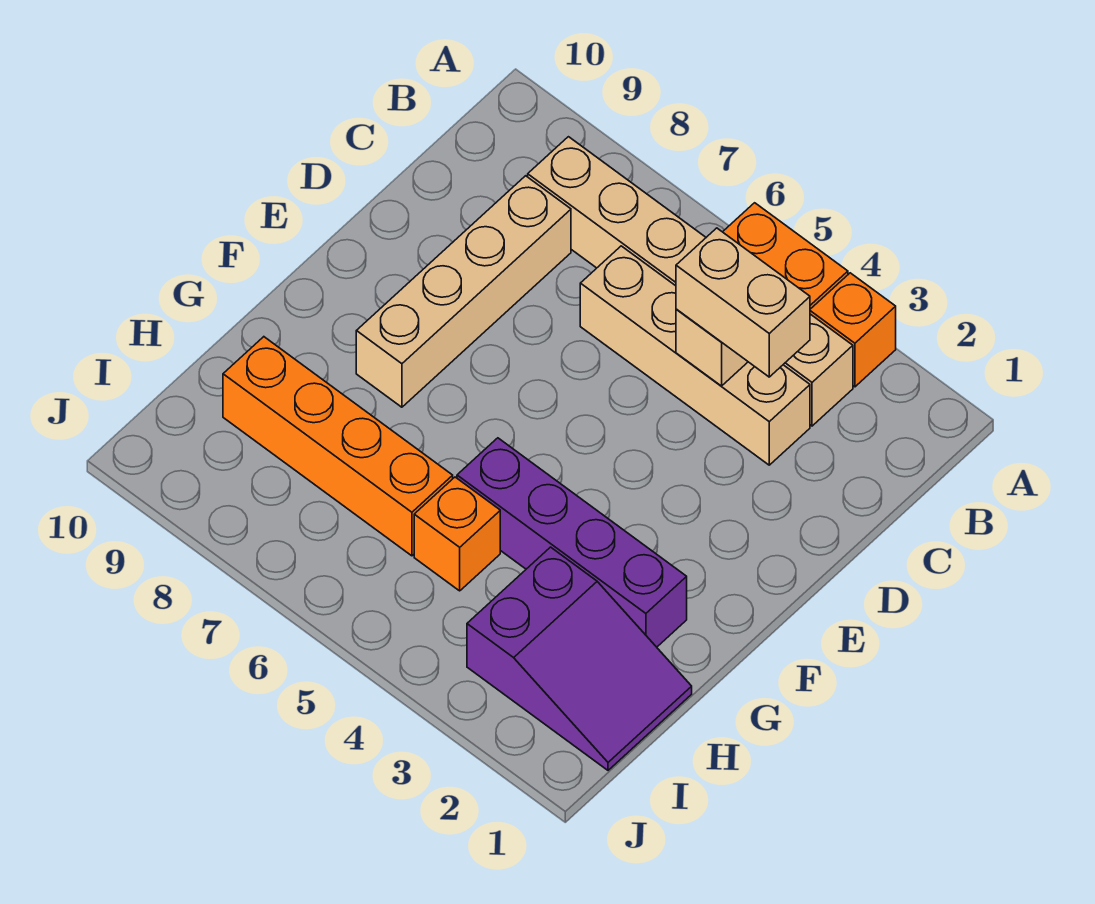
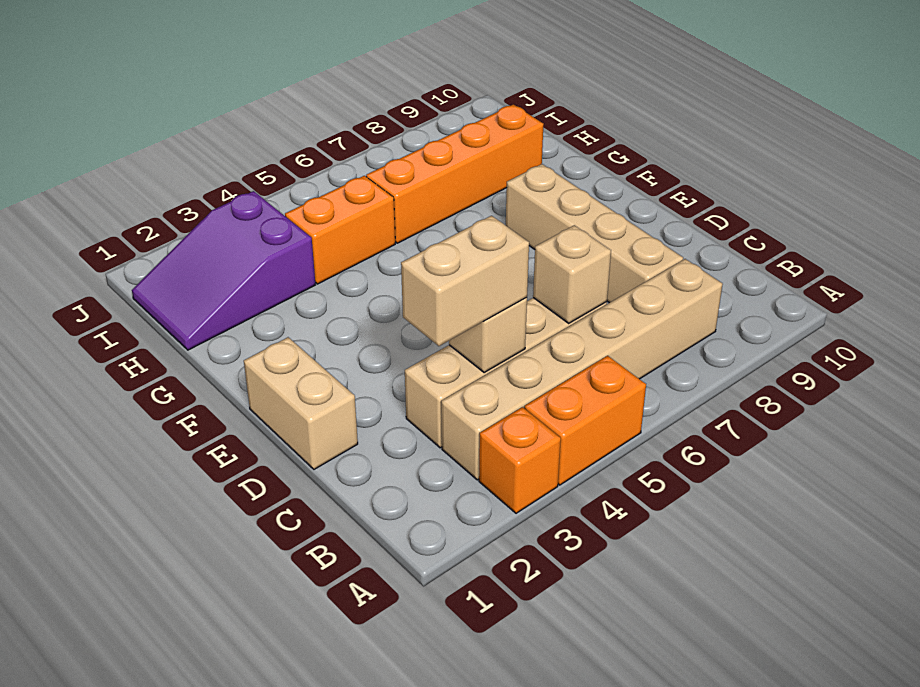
none -> tan brick C6 level 2
none -> tan brick D1:E1 level 1
purple brick G2:G5 level 1 -> none
orange brick H5 level 1 -> orange brick H4:H5 level 1

